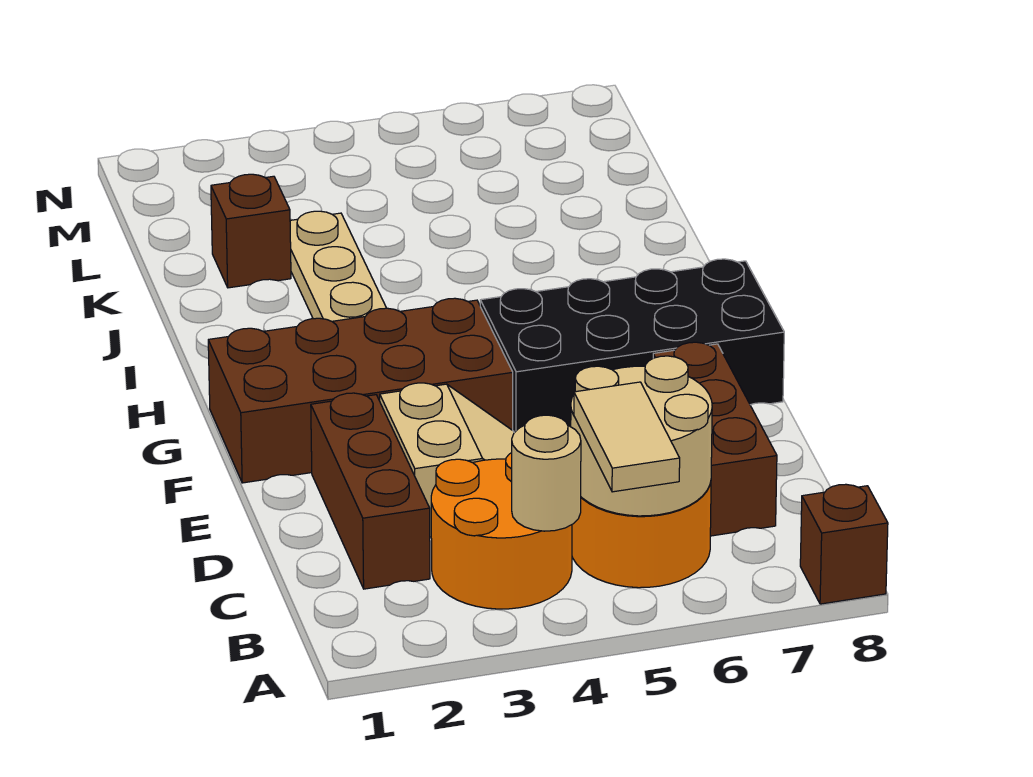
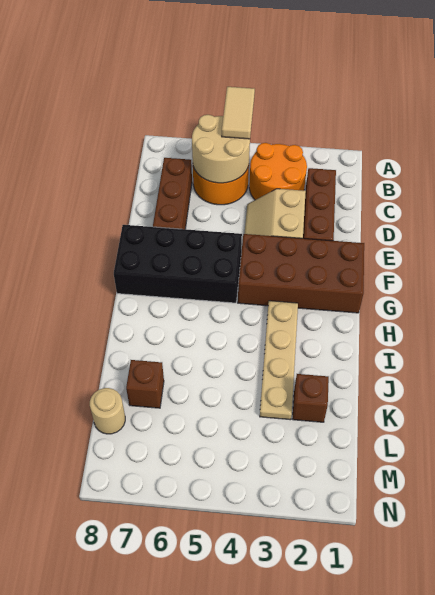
brown brick A8 level 1 -> brown brick K7 level 1
tan round brick B4 level 2 -> tan round brick L8 level 1

